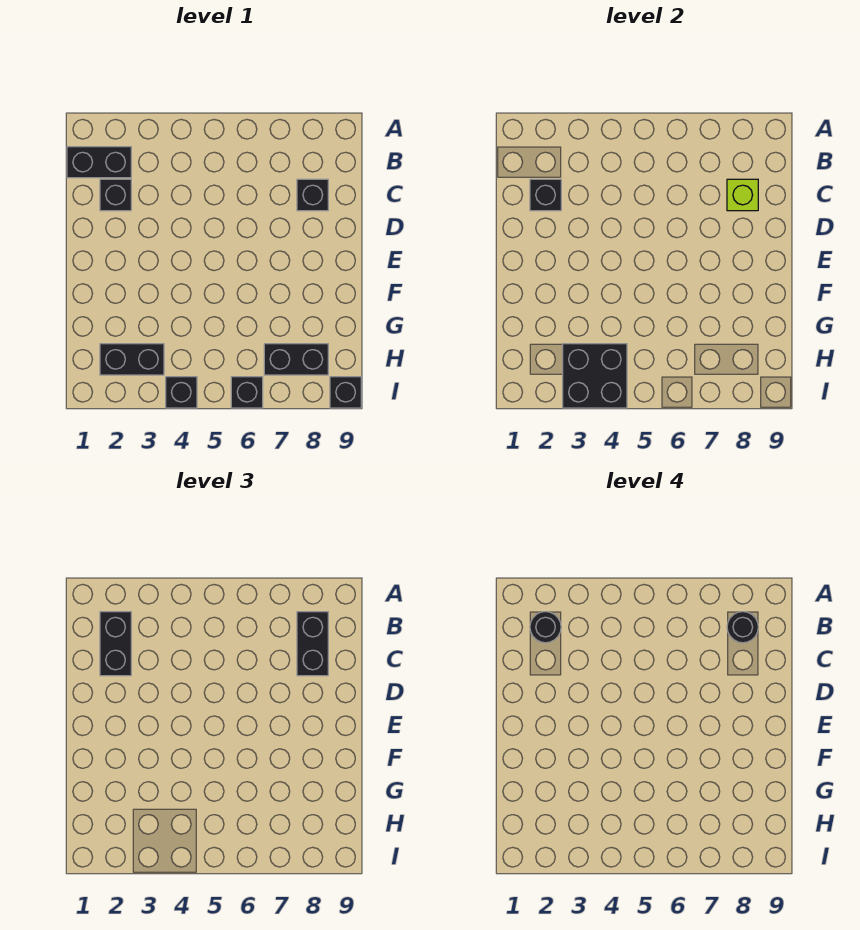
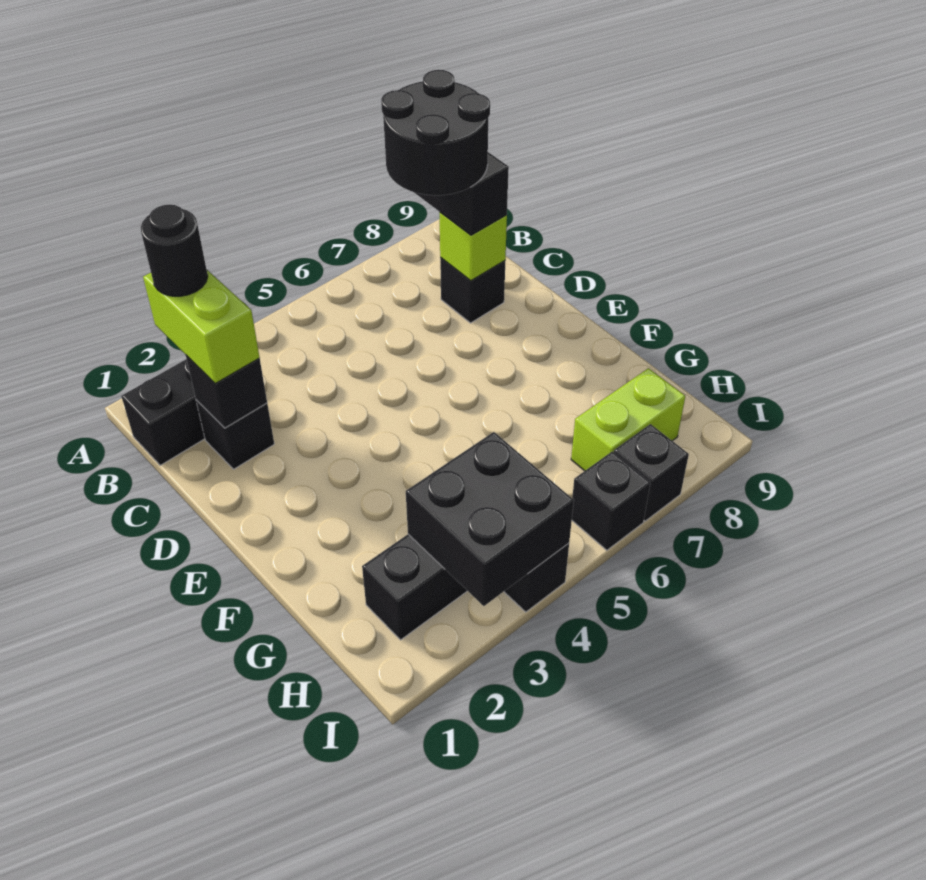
black brick B2:C2 level 3 -> lime brick B2:C2 level 3
black round brick B8 level 4 -> black round brick B7:C8 level 4
black brick H7:H8 level 1 -> lime brick H7:H8 level 1
black brick I9 level 1 -> black brick I7 level 1

